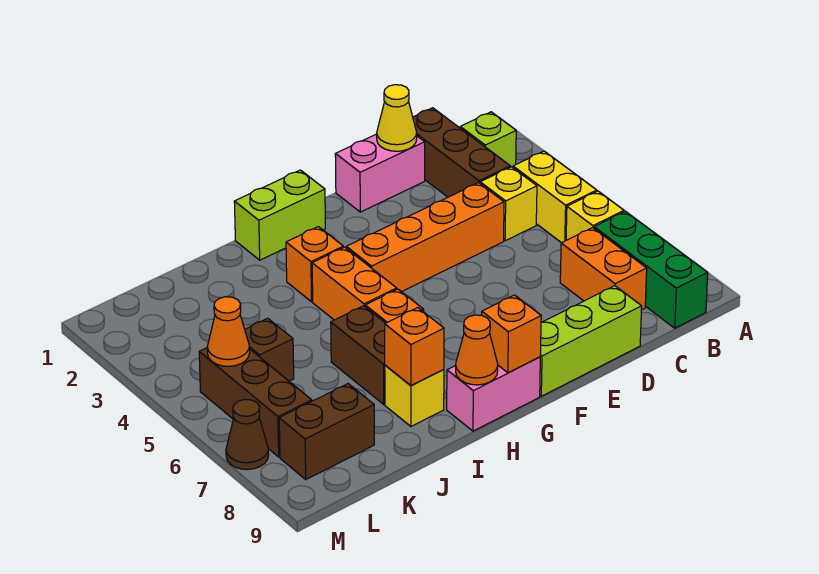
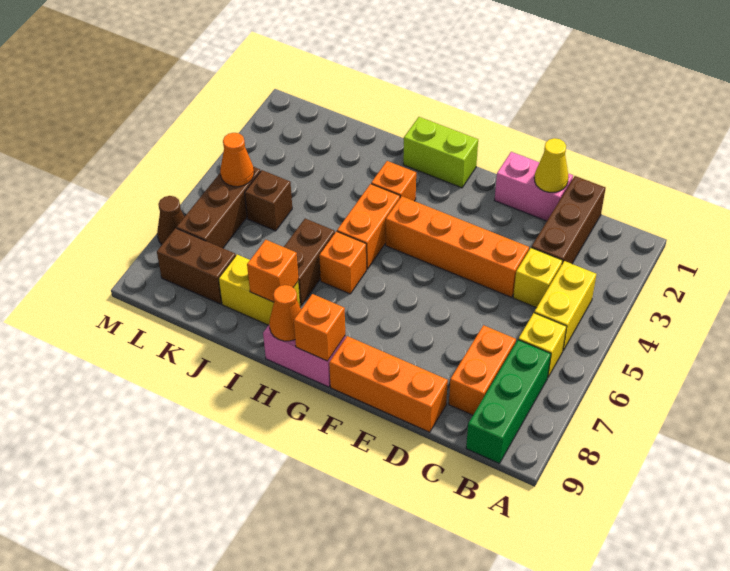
lime brick B2 level 1 -> none
lime brick D9:F9 level 1 -> orange brick D9:F9 level 1
yellow brick I8 level 1 -> yellow brick I8:J8 level 1

